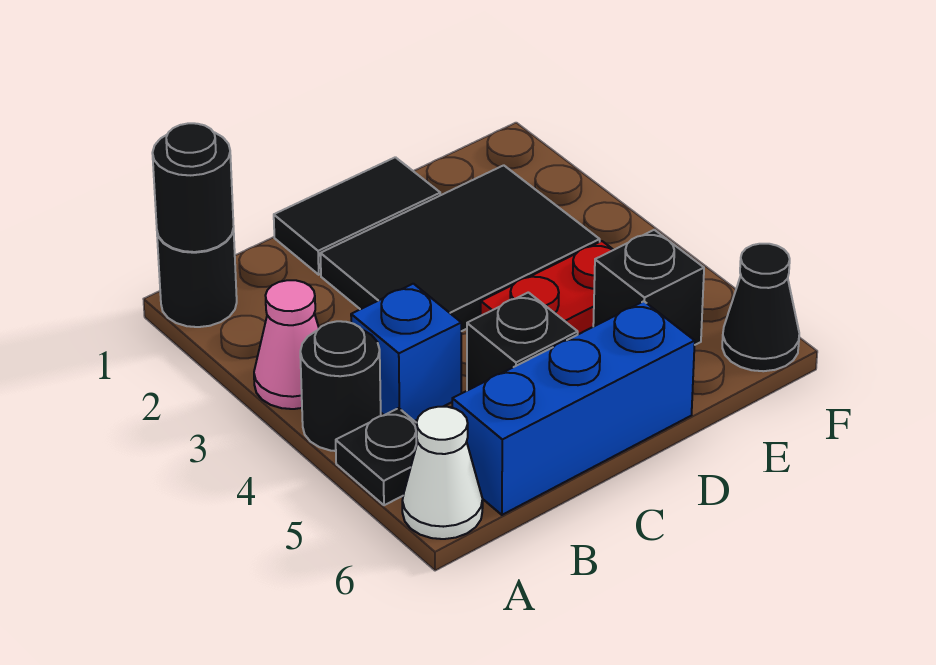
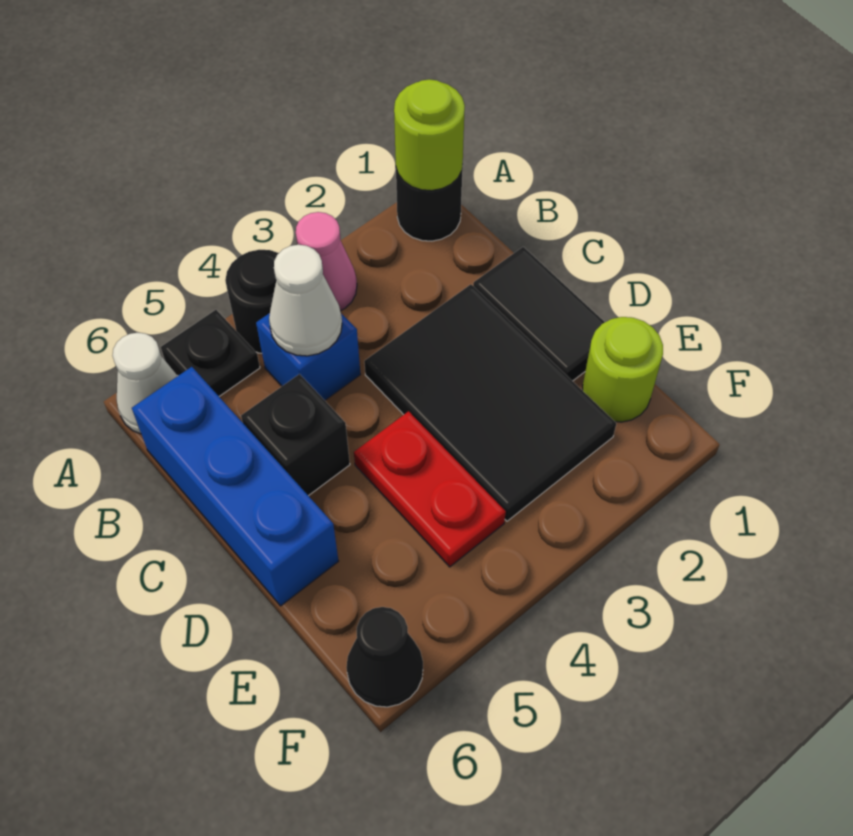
black round brick A1 level 2 -> lime round brick A1 level 2
none -> white cone B4 level 2
none -> lime round brick E1 level 1
black brick E5 level 1 -> none

